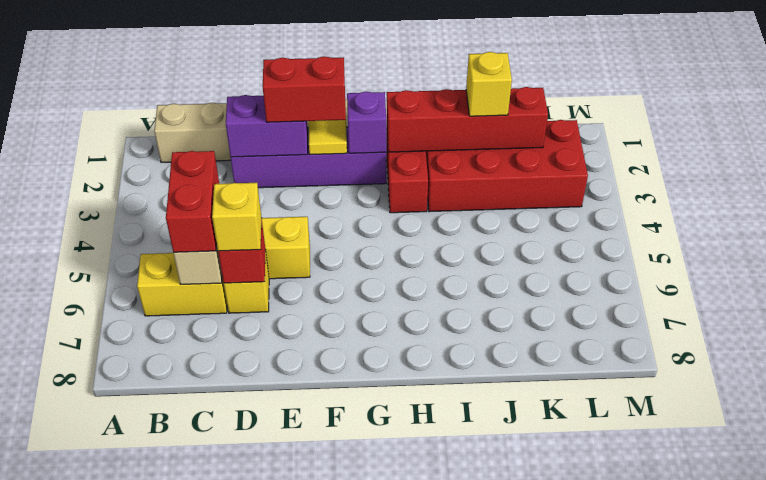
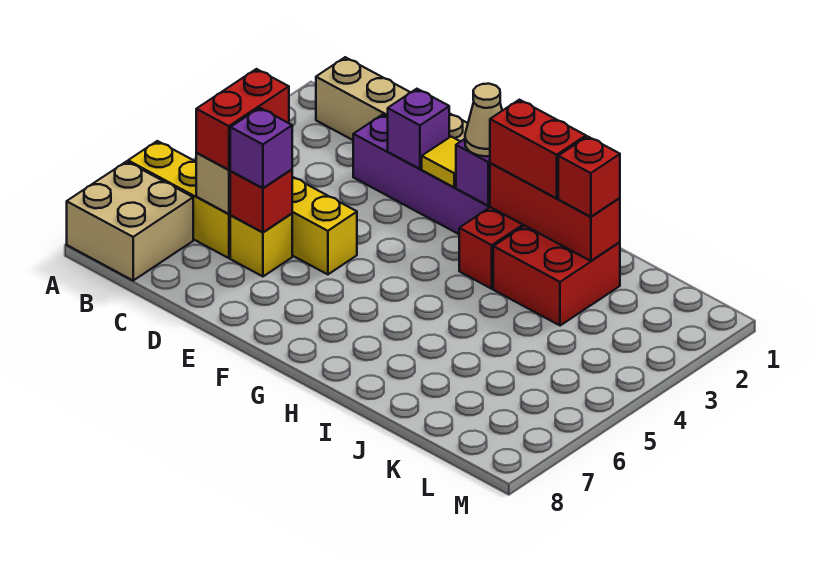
none -> tan brick A7:B8 level 1
yellow brick B6:C6 level 1 -> yellow brick A6:C6 level 1
purple brick D2:E2 level 2 -> purple brick E2 level 2
yellow brick D6 level 3 -> purple brick D6 level 3
red brick E2:F2 level 3 -> red brick H2:I2 level 3
none -> tan cone G2 level 3
red brick H2:K2 level 2 -> red brick H2:J2 level 2
red brick I2:L3 level 1 -> red brick I2:J3 level 1
yellow brick J2 level 3 -> red brick J2 level 3

